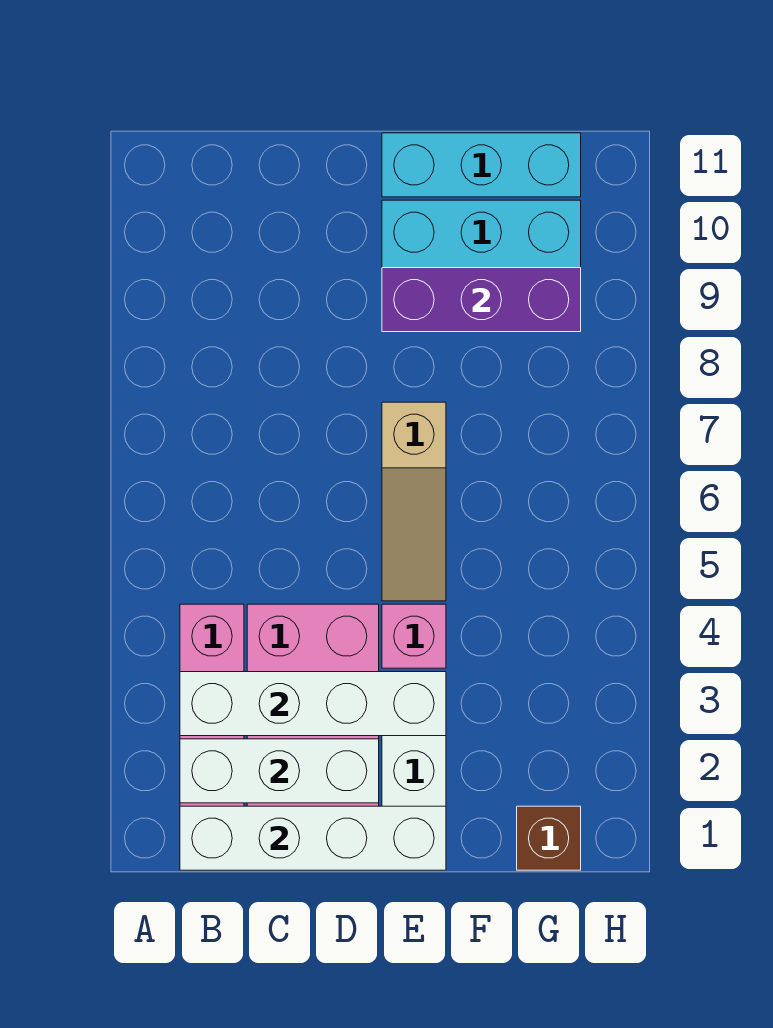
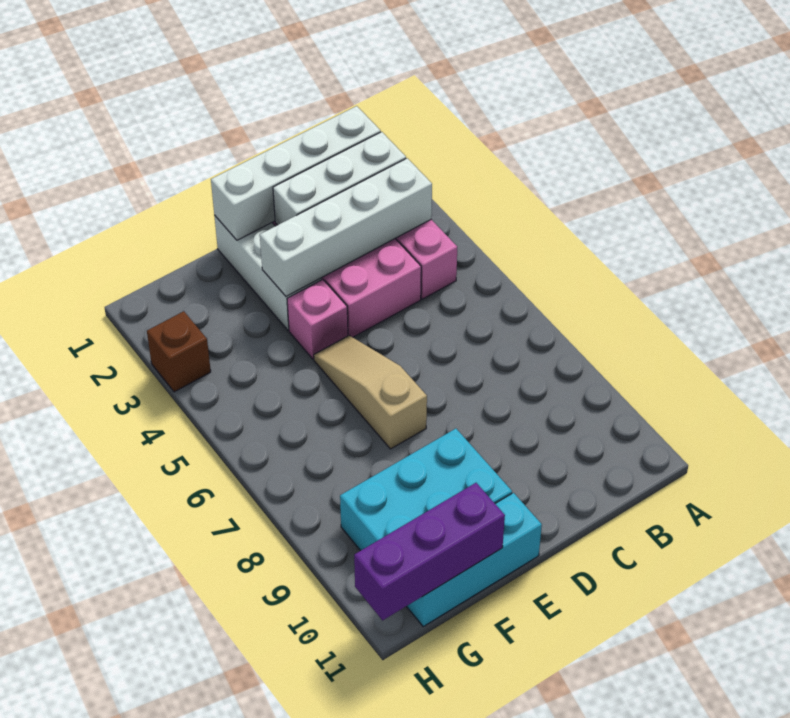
purple brick E9:G9 level 2 -> purple brick F11:H11 level 2
brown brick G1 level 1 -> brown brick H3 level 1

